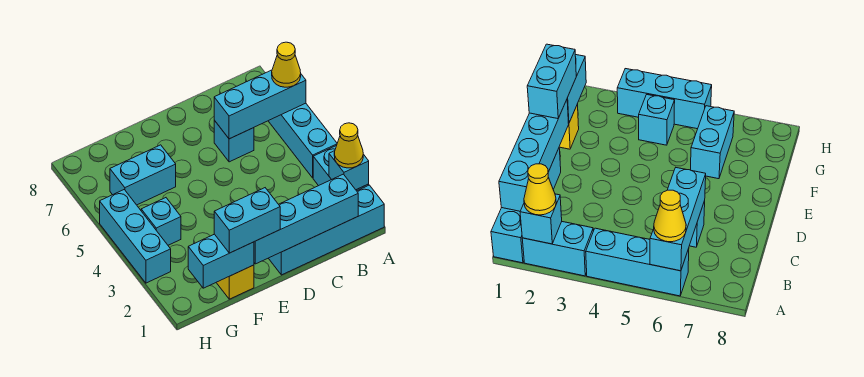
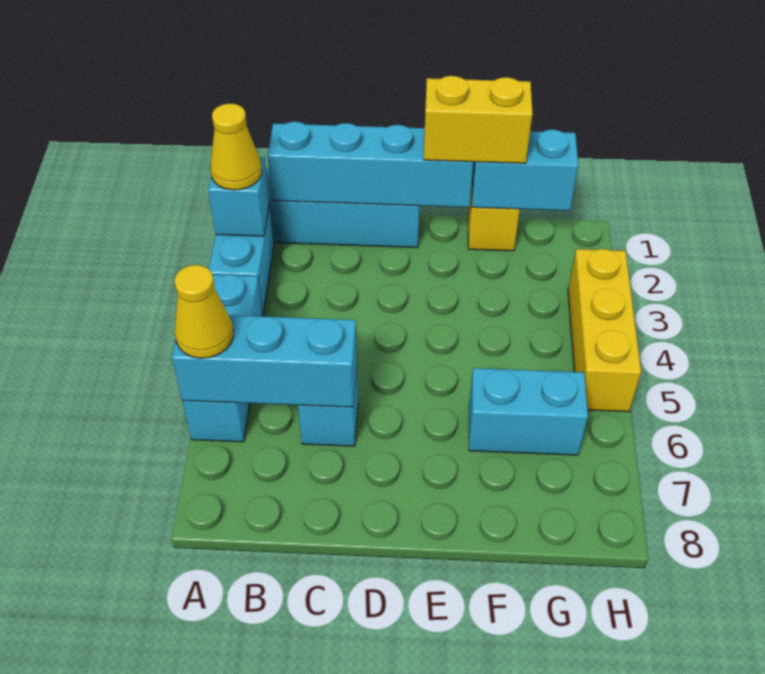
cyan brick E1:F1 level 3 -> yellow brick E1:F1 level 3
cyan brick G4 level 1 -> none
cyan brick H3:H5 level 1 -> yellow brick H3:H5 level 1

